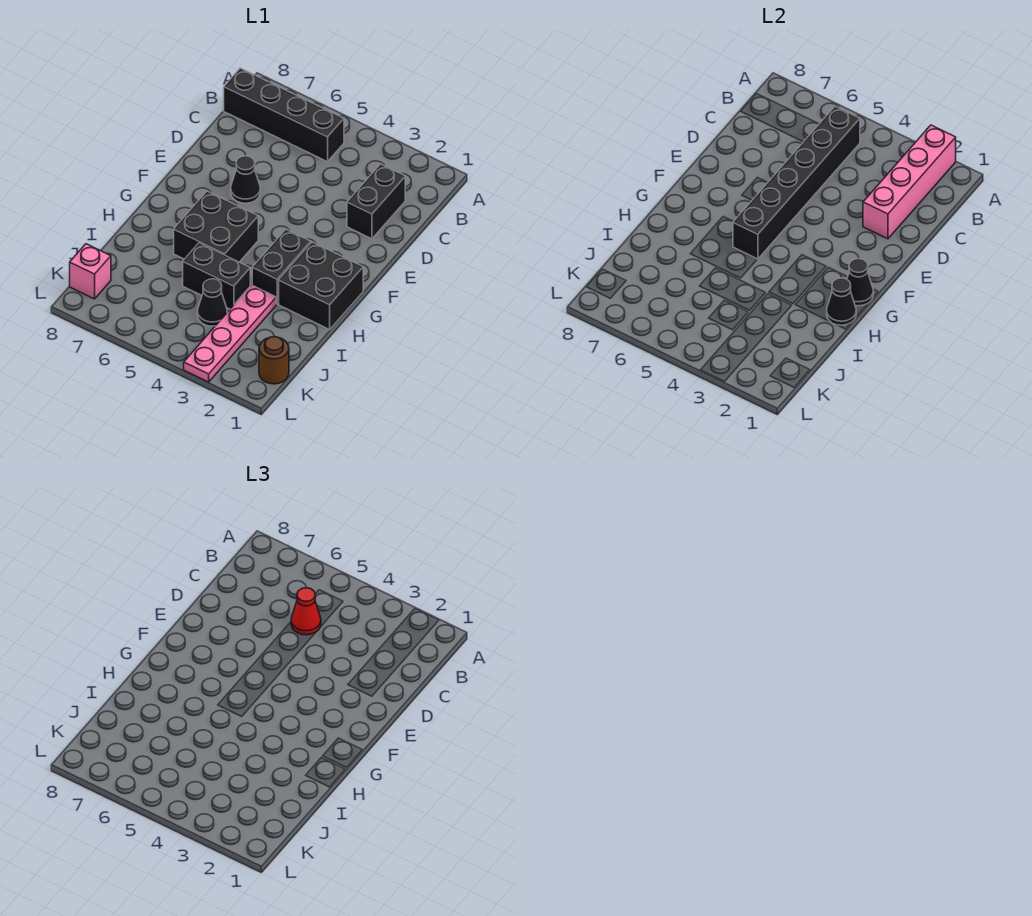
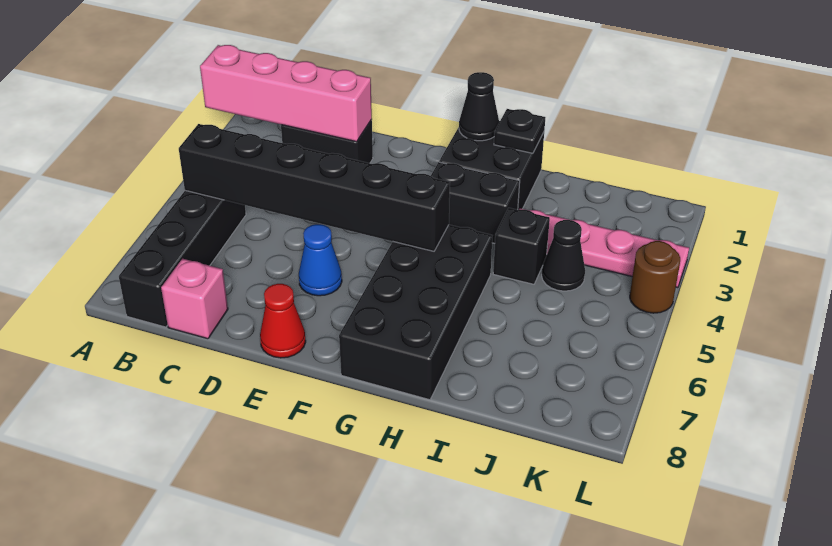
red cone C5 level 3 -> red cone E8 level 1
black cone E6 level 1 -> blue cone E6 level 1
black brick G5:H6 level 1 -> black brick G5:H8 level 1
black cone H1 level 2 -> black plate H1 level 2
black brick I4:I5 level 1 -> black brick I4 level 1
brown round brick K1 level 1 -> brown round brick L4 level 1
pink brick K8 level 1 -> pink brick C8 level 1

